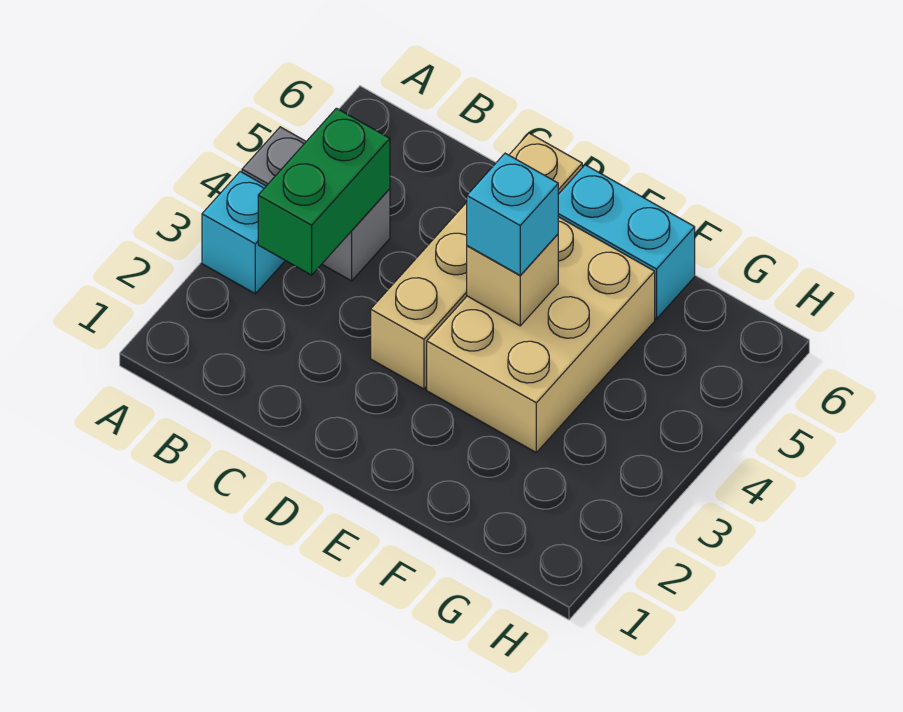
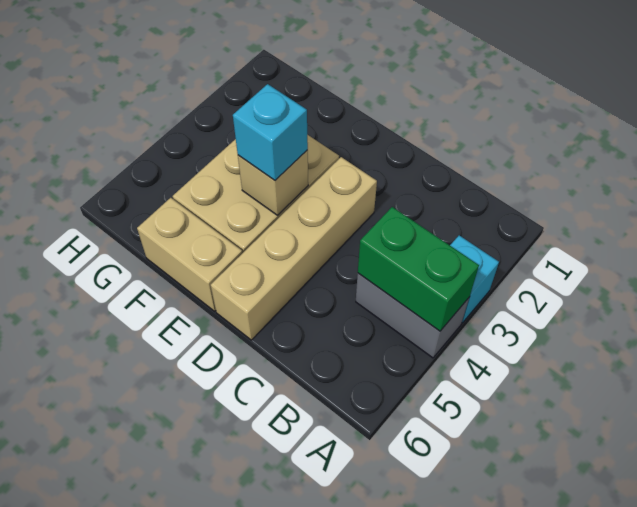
green brick B3:B4 level 2 -> green brick A4:B4 level 2
cyan brick E6:F6 level 1 -> tan brick E6:F6 level 1

